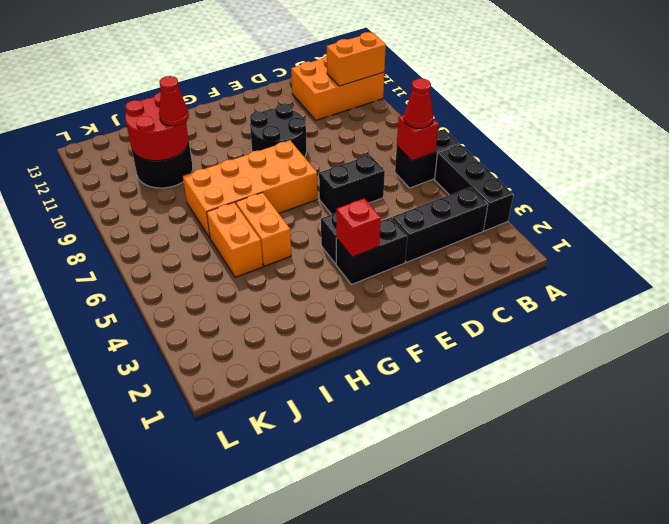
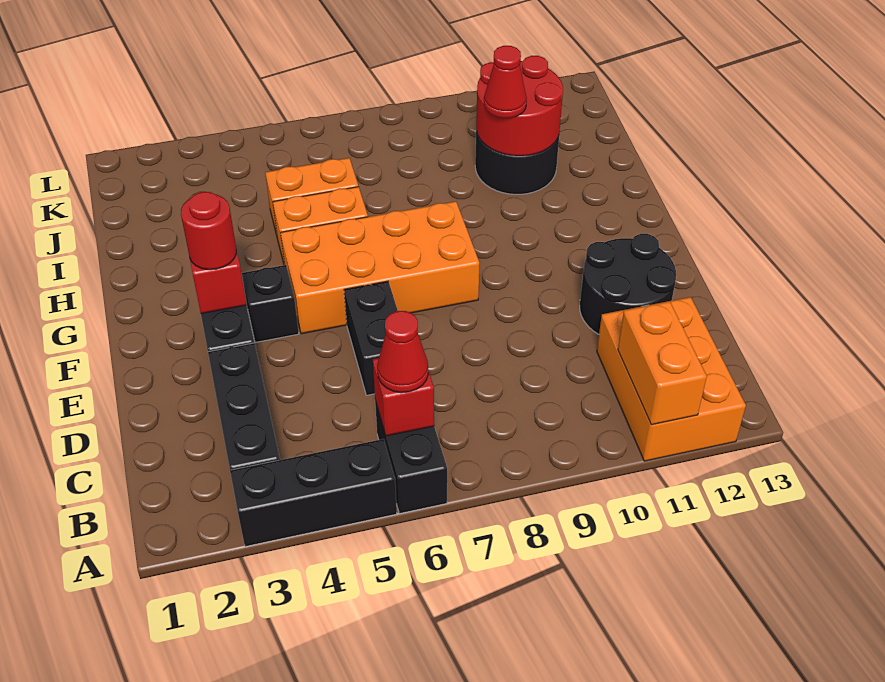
black round brick E9:F10 level 1 -> black round brick D11:E12 level 1
none -> red round brick F3 level 3
orange brick F7:I8 level 1 -> orange brick F5:G8 level 1

